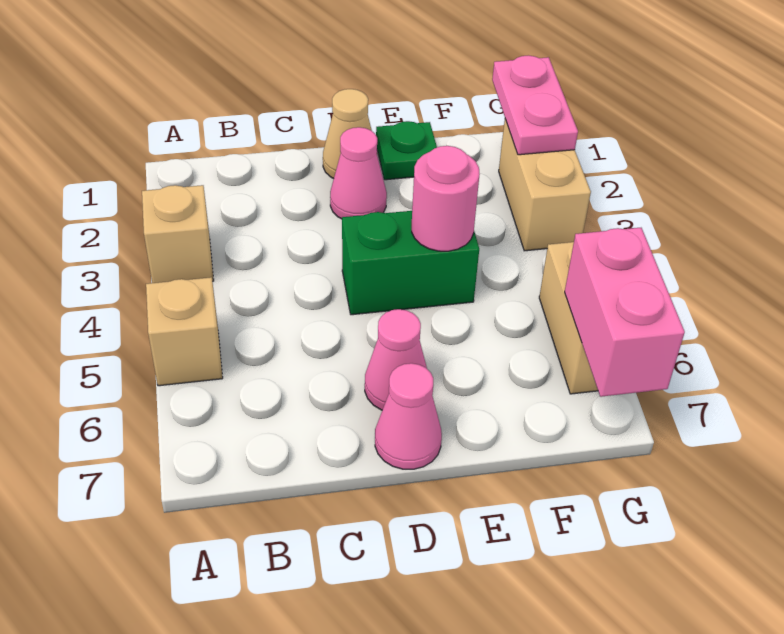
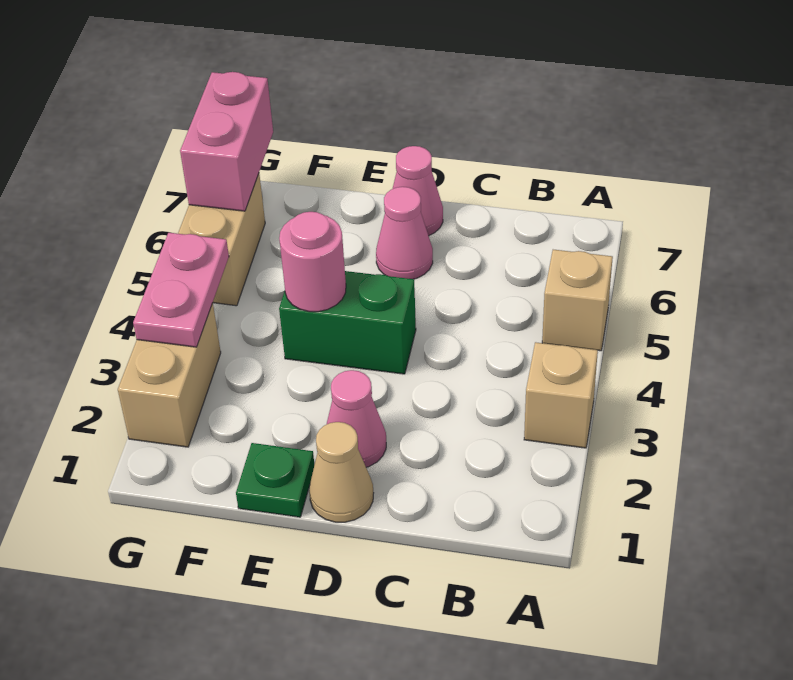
pink plate G1:G2 level 2 -> pink plate G3:G4 level 2

